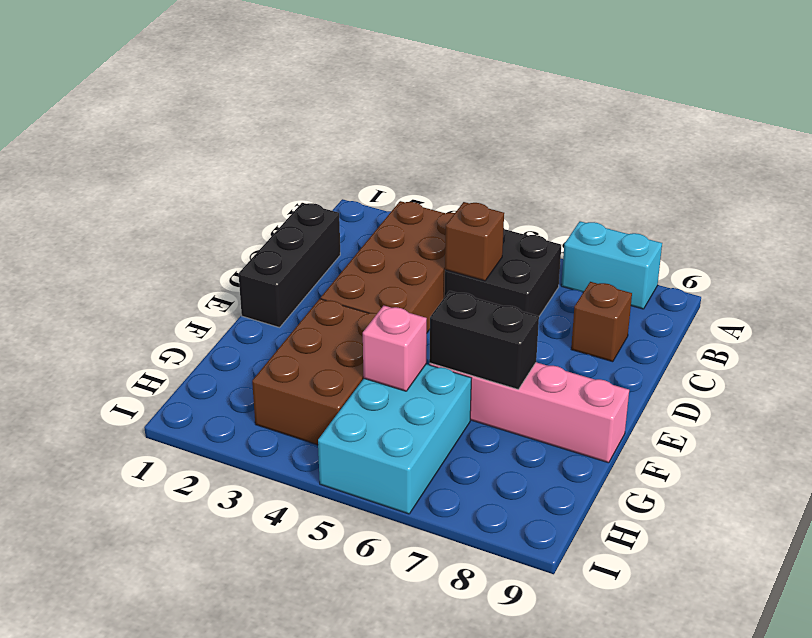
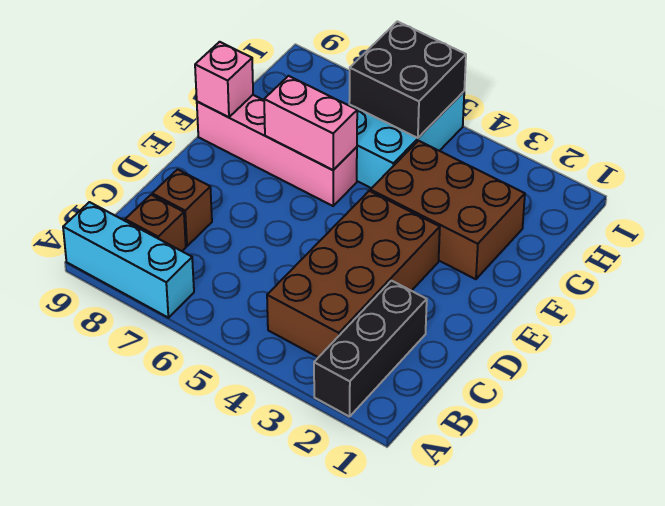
cyan brick A7:A8 level 1 -> cyan brick A7:A9 level 1
black brick B5:C6 level 1 -> black brick H5:I6 level 2
black brick C1:E1 level 1 -> black brick A2:C2 level 1
brown brick C5 level 2 -> brown brick B8 level 1
brown brick F3:H4 level 1 -> brown brick F2:G4 level 1
black brick F6:F7 level 2 -> pink brick F6:F7 level 2
pink brick G5 level 2 -> pink brick F9 level 2

